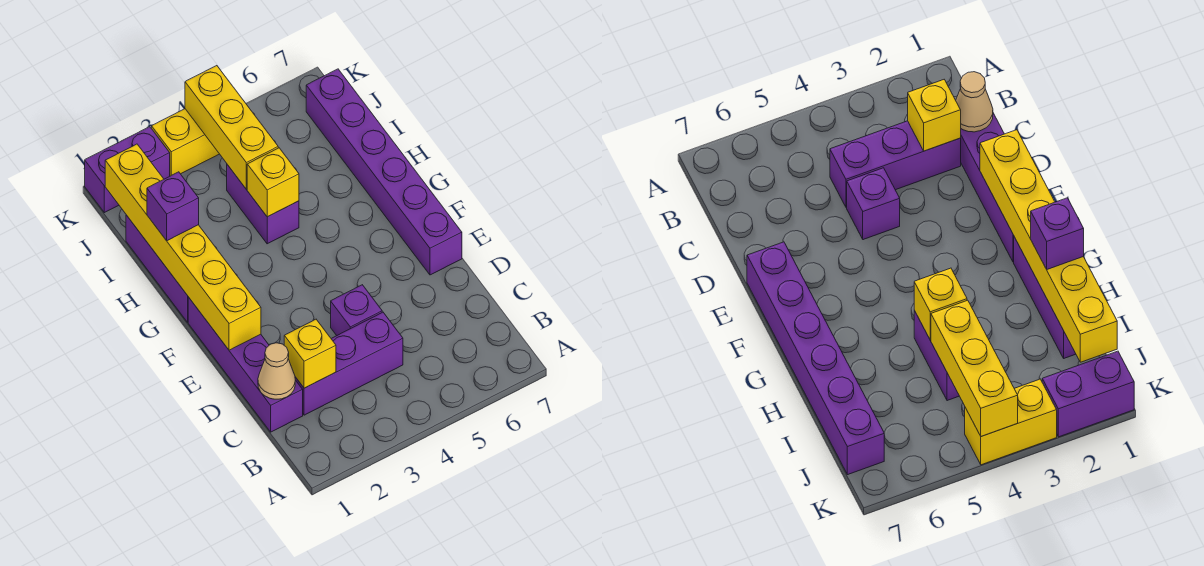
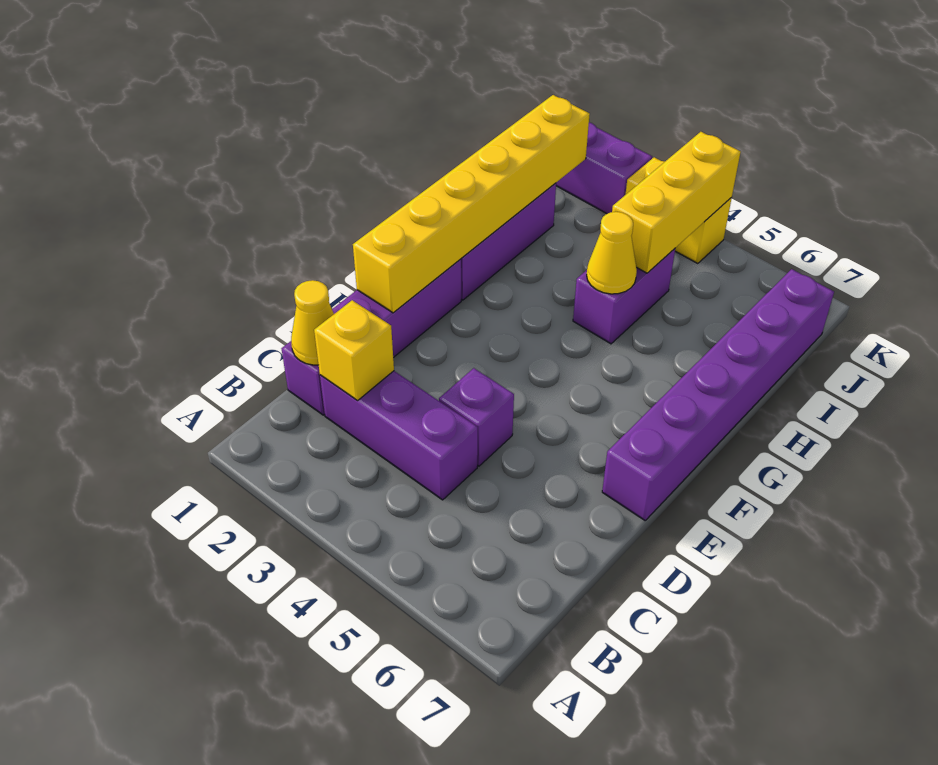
tan cone C1 level 2 -> yellow cone C1 level 2
purple brick H1 level 3 -> none
yellow brick H4 level 2 -> yellow cone H4 level 2

